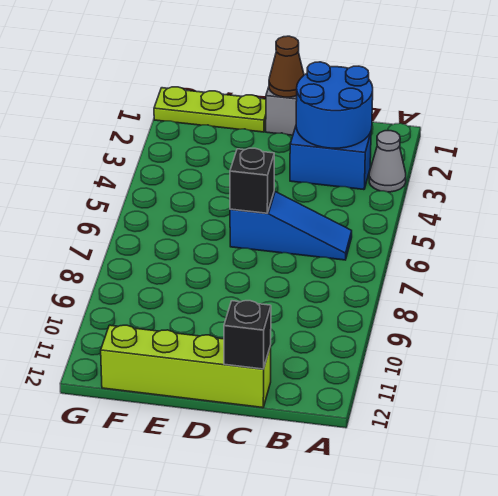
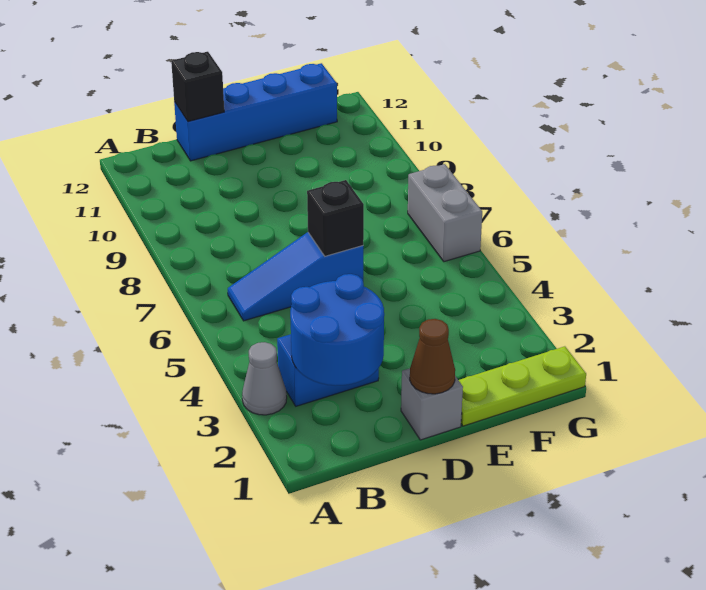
lime brick C12:F12 level 1 -> blue brick C12:F12 level 1
none -> grey brick G6:G7 level 1

